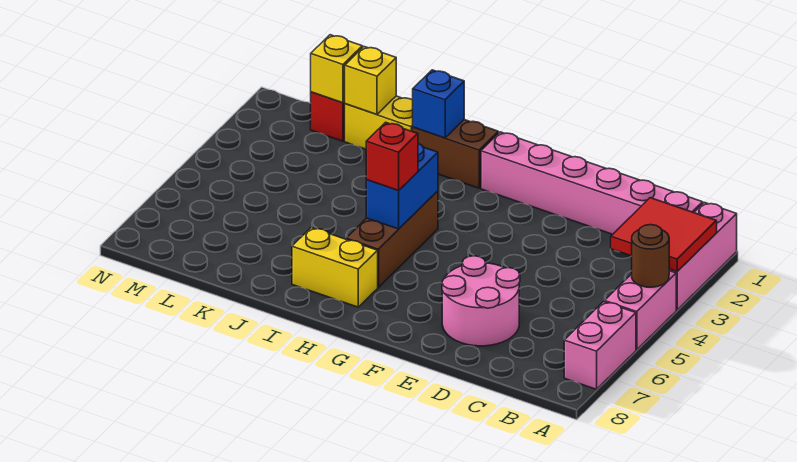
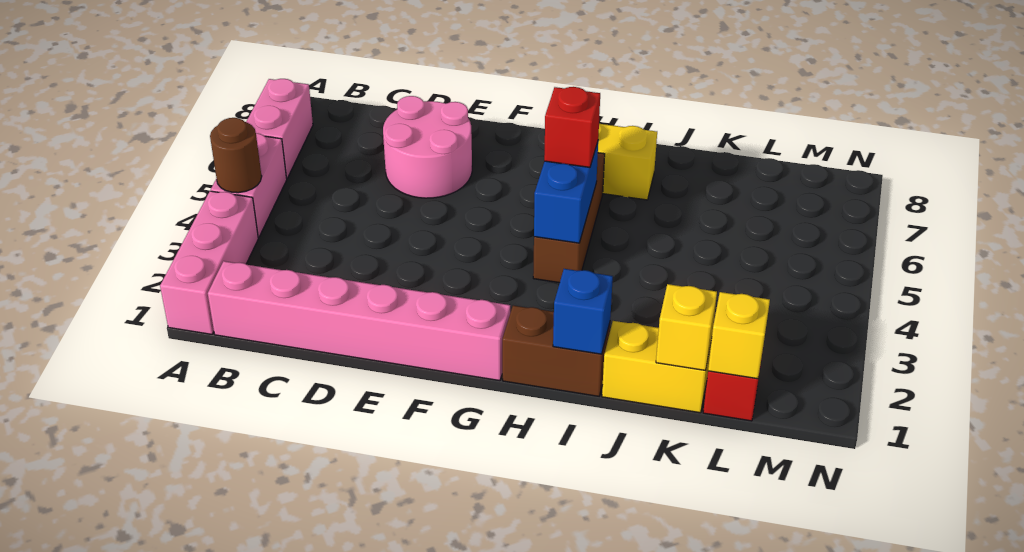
red tile A2:B3 level 2 -> none

